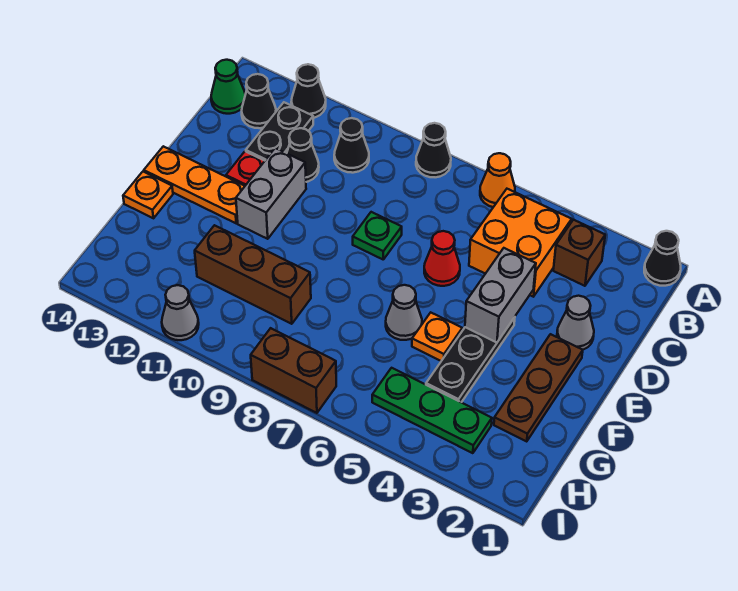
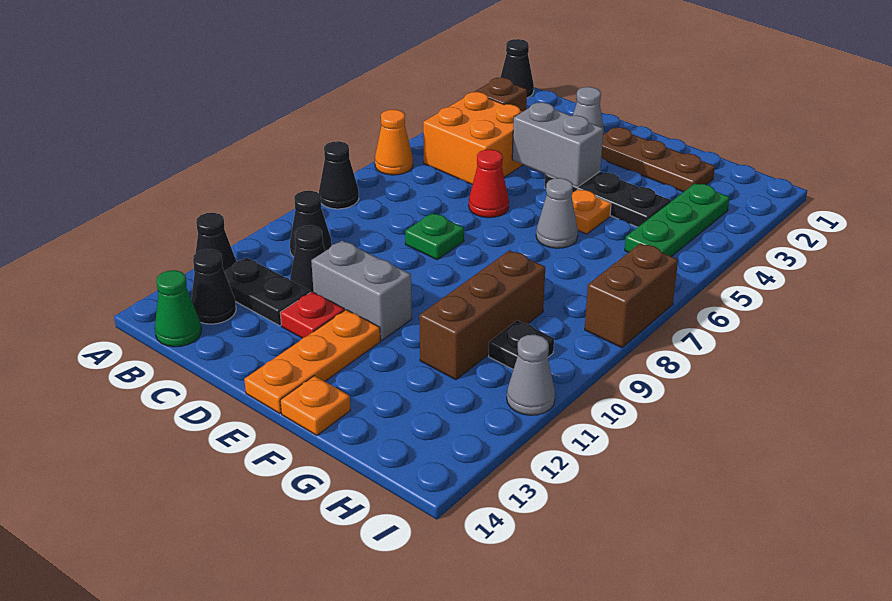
none -> black plate H10 level 1

